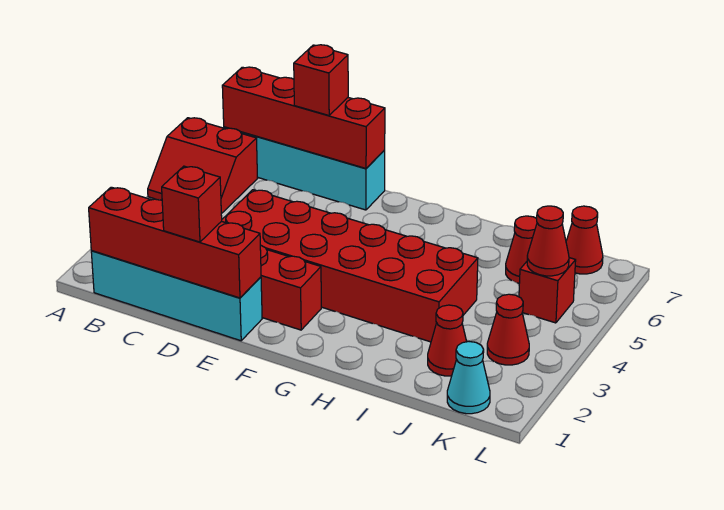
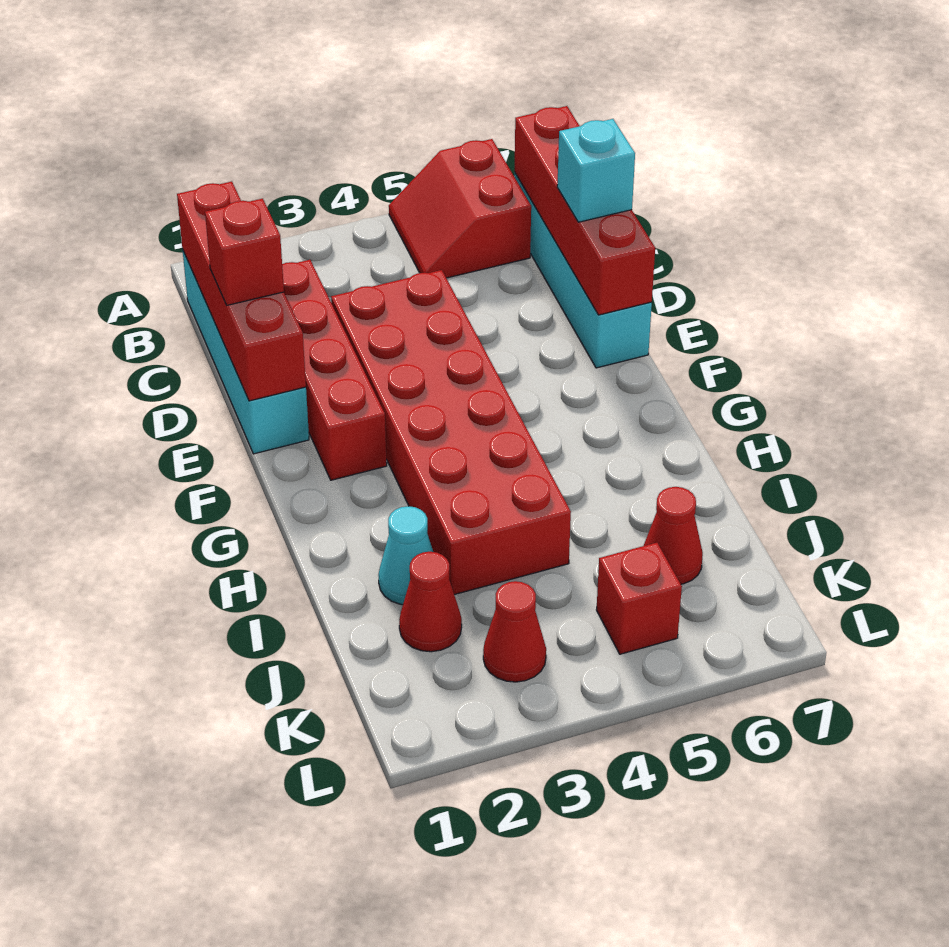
red brick D7 level 3 -> cyan brick D7 level 3
cyan cone K1 level 1 -> cyan cone I2 level 1
red cone K5 level 2 -> none
red cone K7 level 1 -> none

